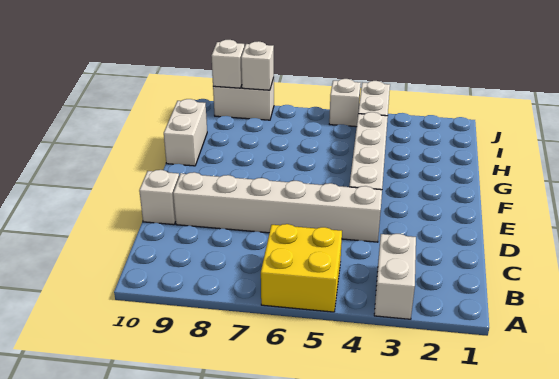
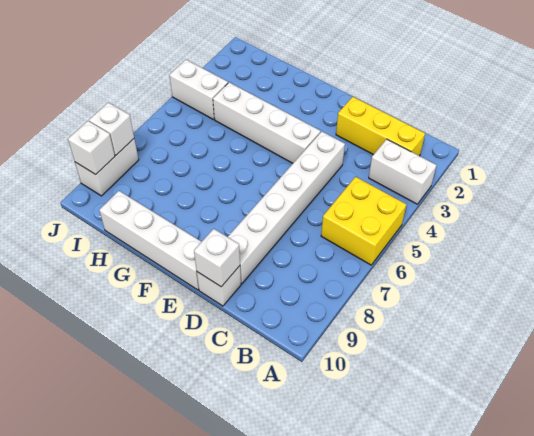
none -> yellow brick B2:D2 level 1
white brick G10:H10 level 1 -> white brick E10:H10 level 1
white brick J5 level 1 -> white brick D10 level 2

